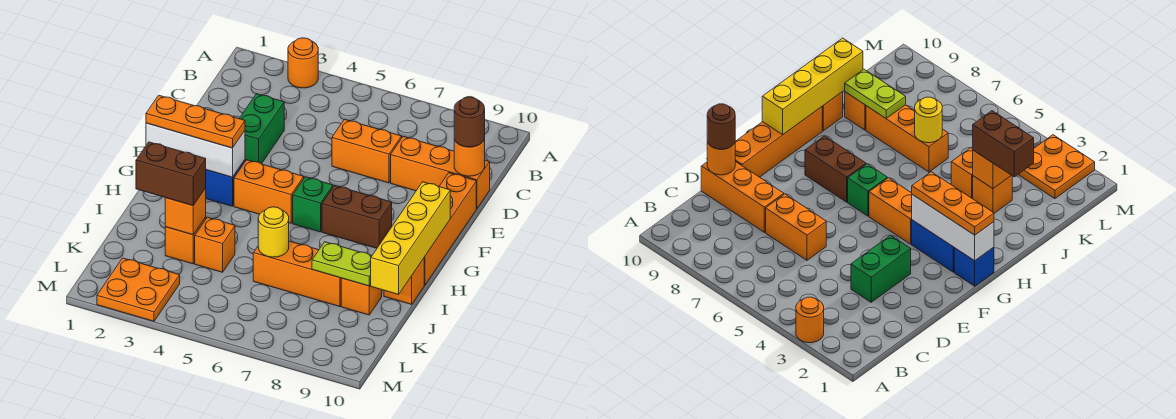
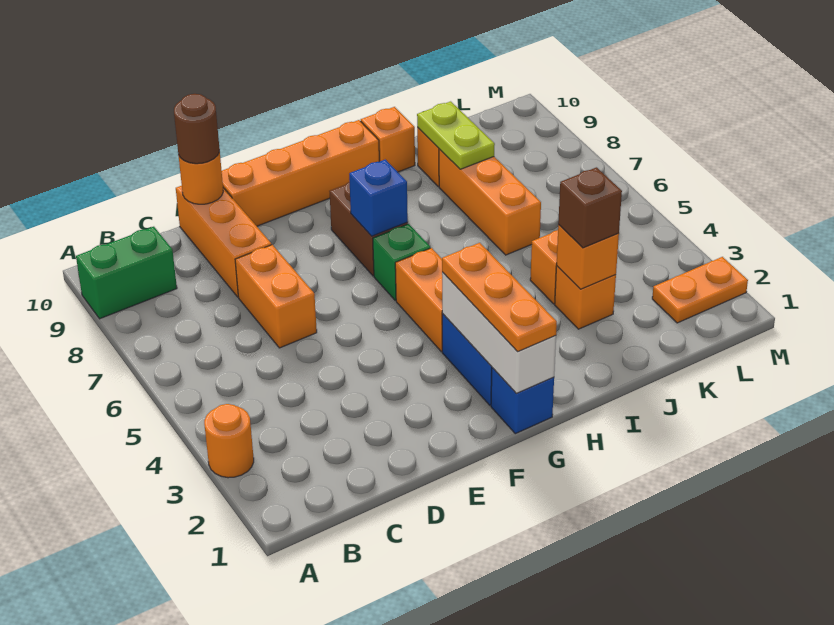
green brick D3:E3 level 1 -> green brick A9:B9 level 1
none -> blue brick G7 level 2
yellow brick G10:J10 level 2 -> none
brown brick J2:J3 level 3 -> brown brick J3 level 3
yellow round brick J6 level 2 -> none
orange plate L2:M3 level 1 -> orange plate L2:M2 level 1

